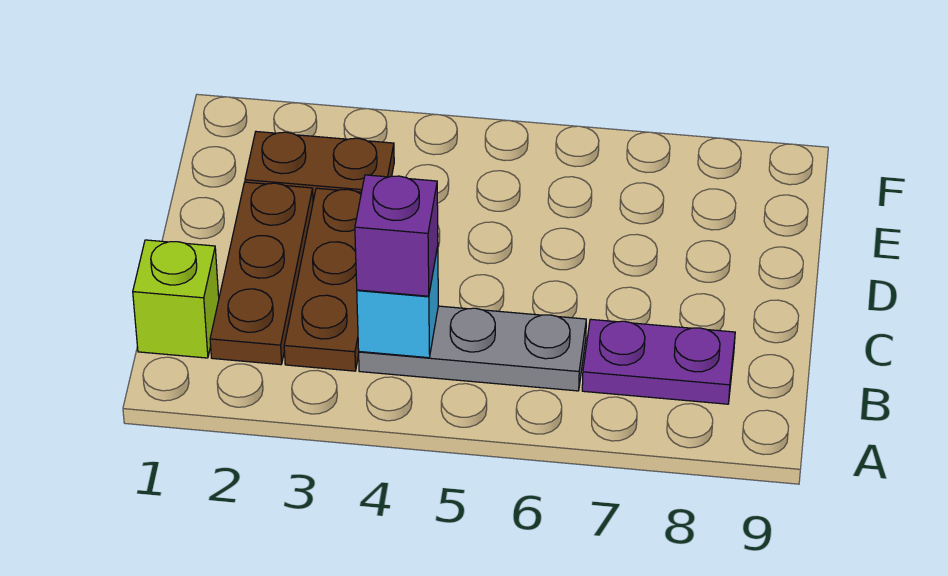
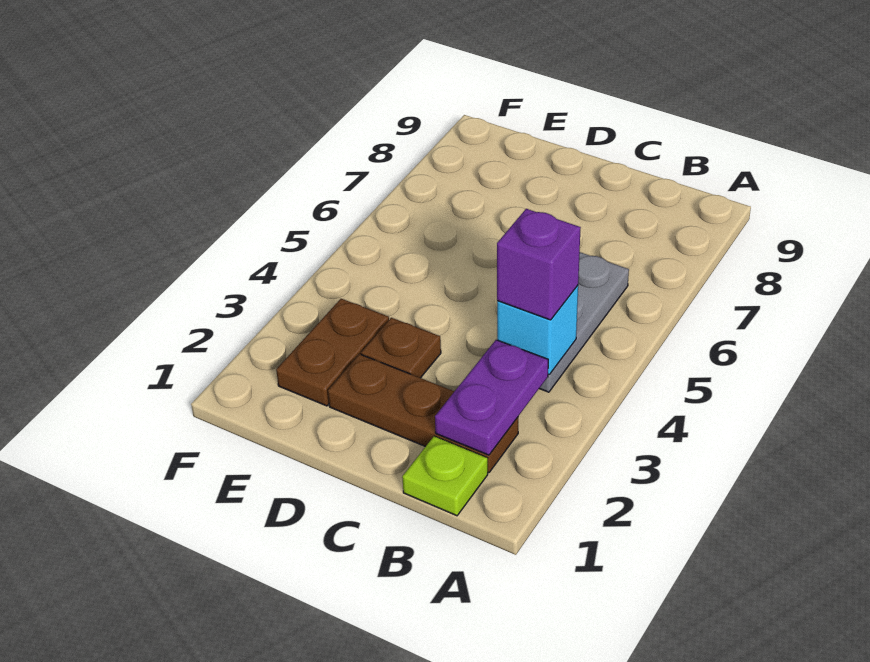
lime brick B1 level 1 -> lime plate B1 level 1
brown plate B3:D3 level 1 -> brown plate D3 level 1
purple plate B7:B8 level 1 -> purple plate B2:B3 level 2

